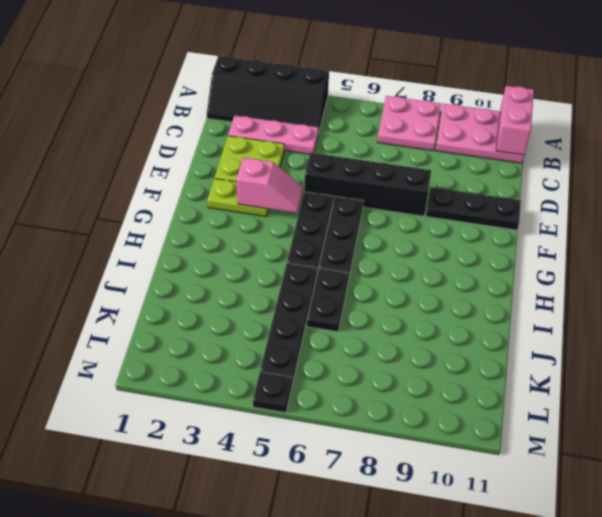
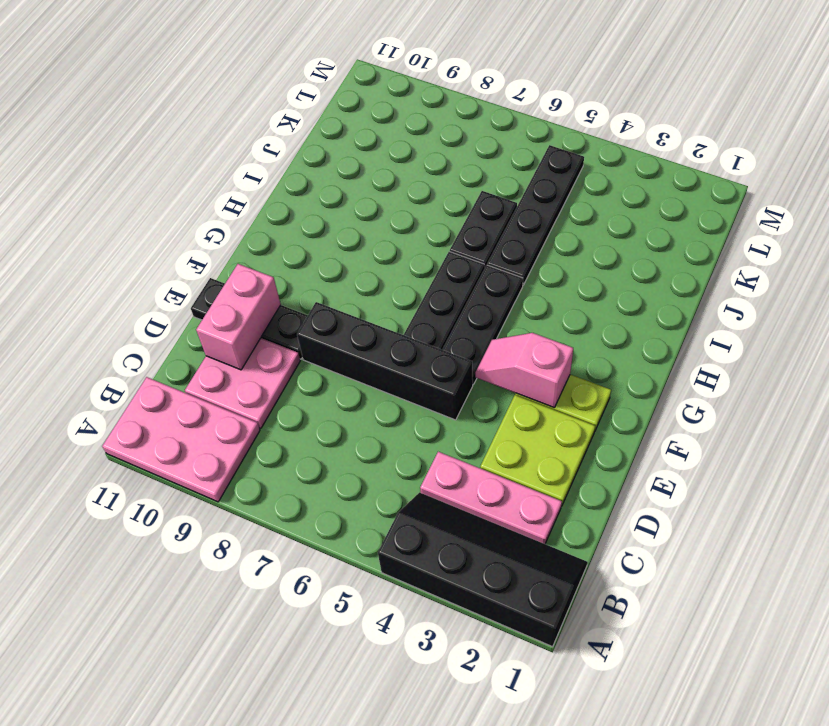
pink plate A7:B8 level 1 -> pink plate C9:D10 level 1
pink brick A11:B11 level 2 -> pink brick D10:E10 level 2
black plate M5 level 1 -> none

